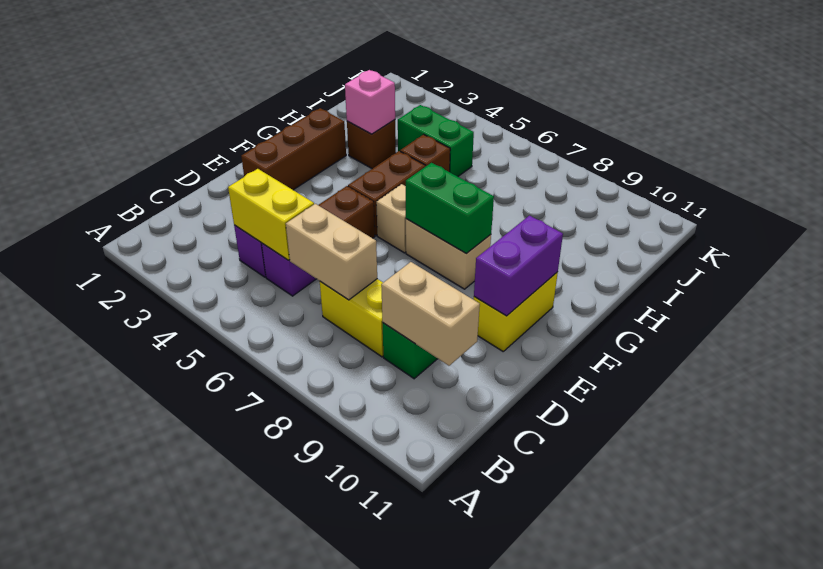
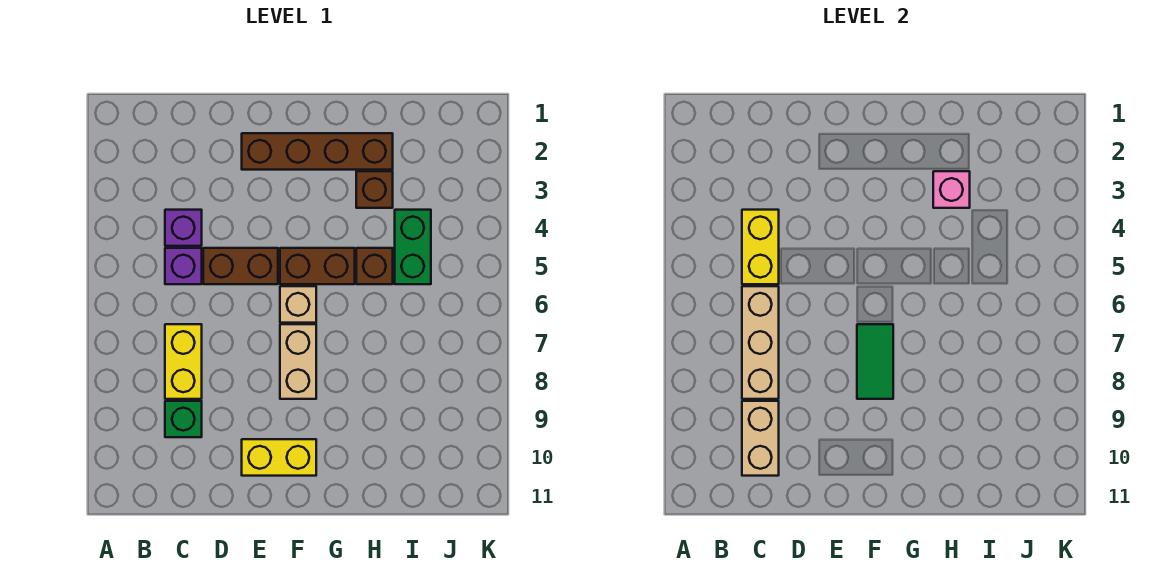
tan brick C6:C7 level 2 -> tan brick C6:C8 level 2
brown brick E2:G2 level 1 -> brown brick E2:H2 level 1
purple brick E10:F10 level 2 -> none
green brick F7:F8 level 2 -> green tile F7:F8 level 2

